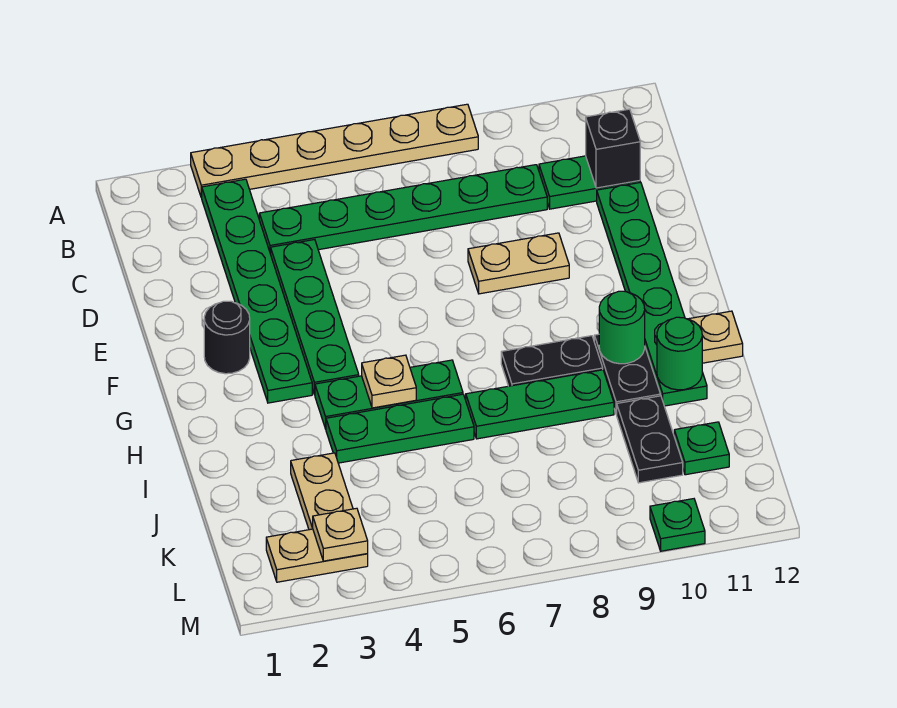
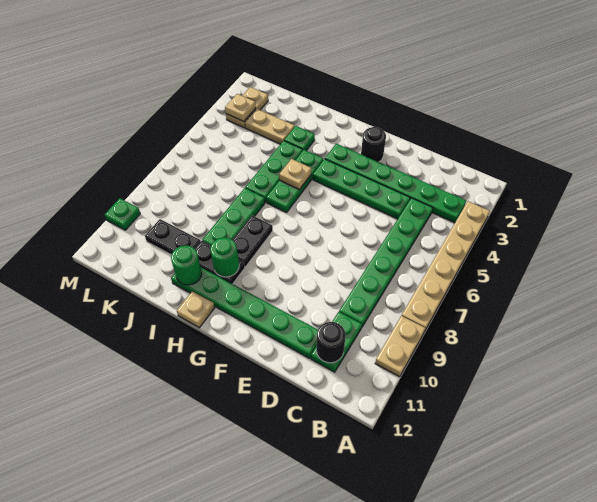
black brick C11 level 2 -> black round brick C11 level 2
tan plate E8:E9 level 1 -> tan plate A9:A10 level 1
green plate K11 level 1 -> green plate I3 level 1

